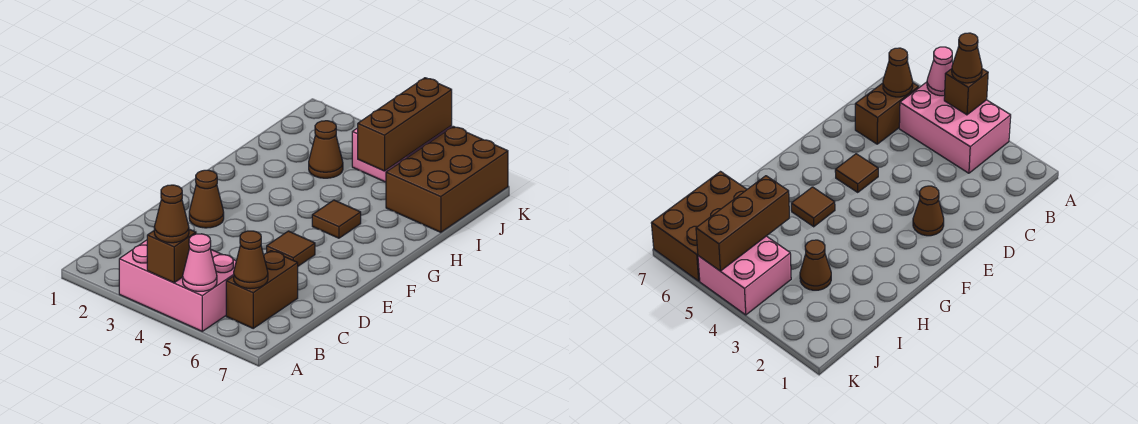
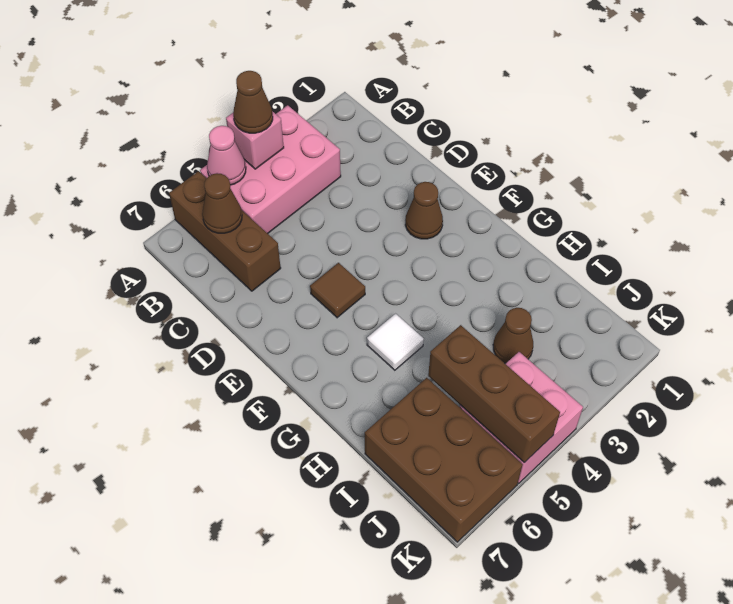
brown brick A4 level 2 -> pink brick A4 level 2
brown brick B6:C6 level 1 -> brown brick A6:C6 level 1
brown tile G5 level 1 -> white tile G5 level 1

